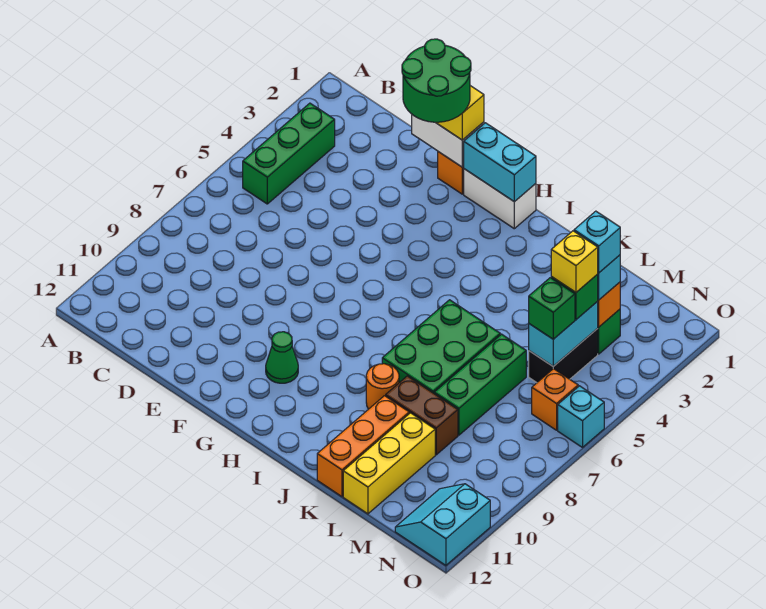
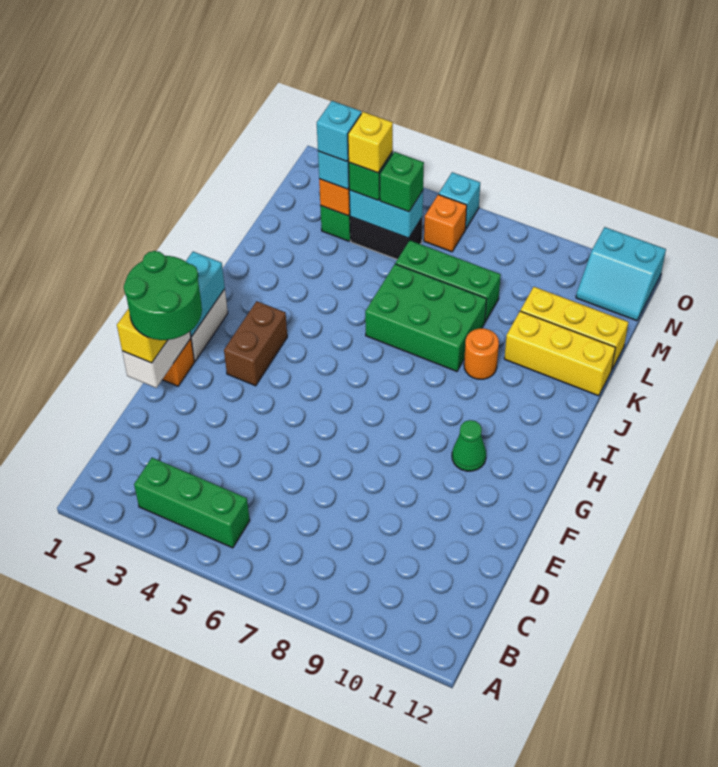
brown brick K9:L9 level 1 -> brown brick G3:H3 level 1
orange brick K10:K12 level 1 -> yellow brick K10:K12 level 1

